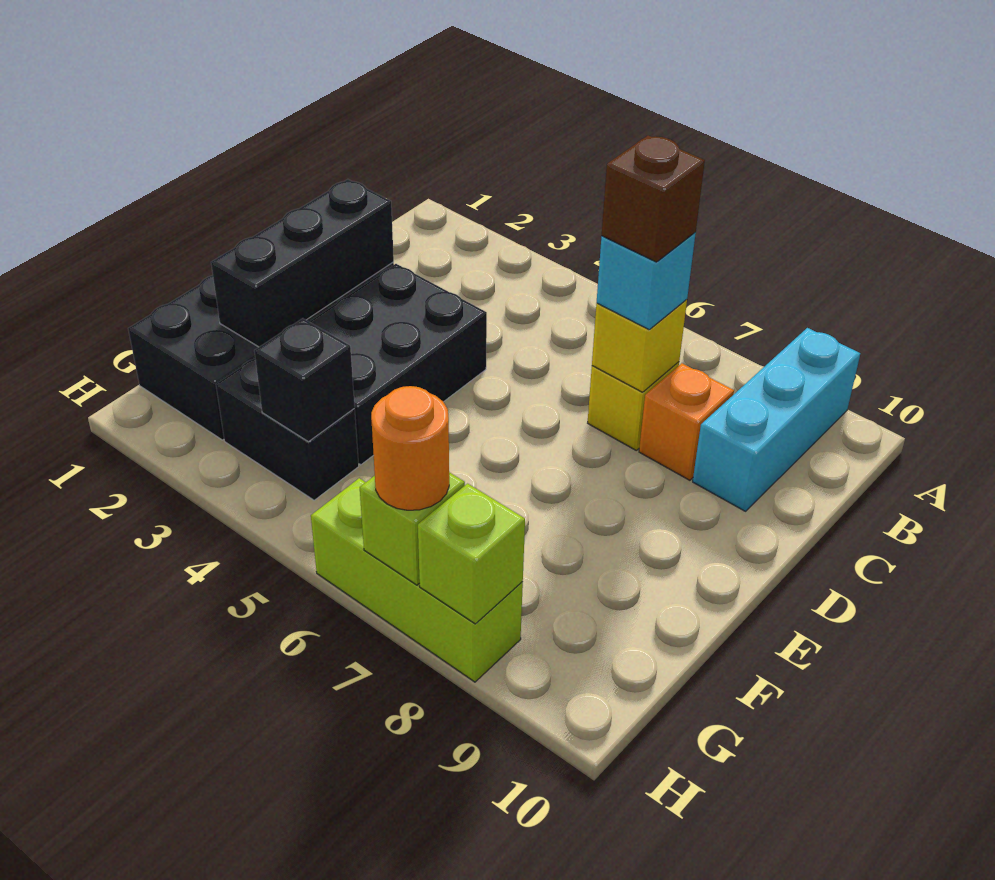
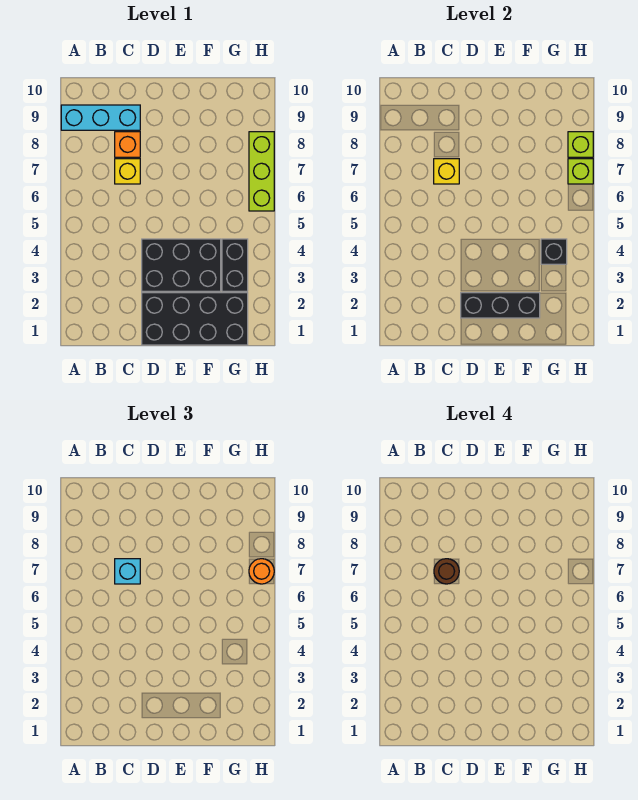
brown brick C7 level 4 -> brown round brick C7 level 4

